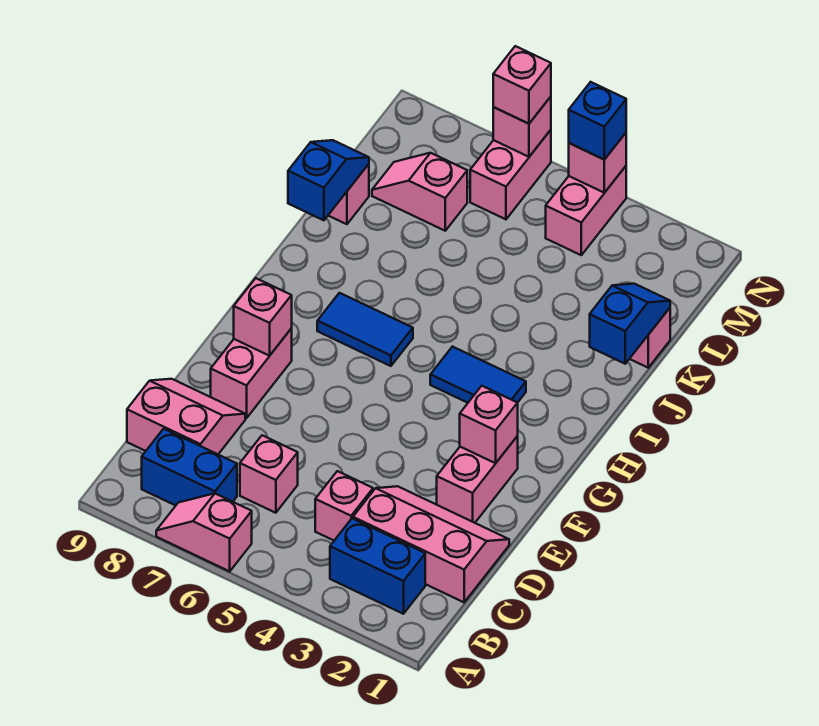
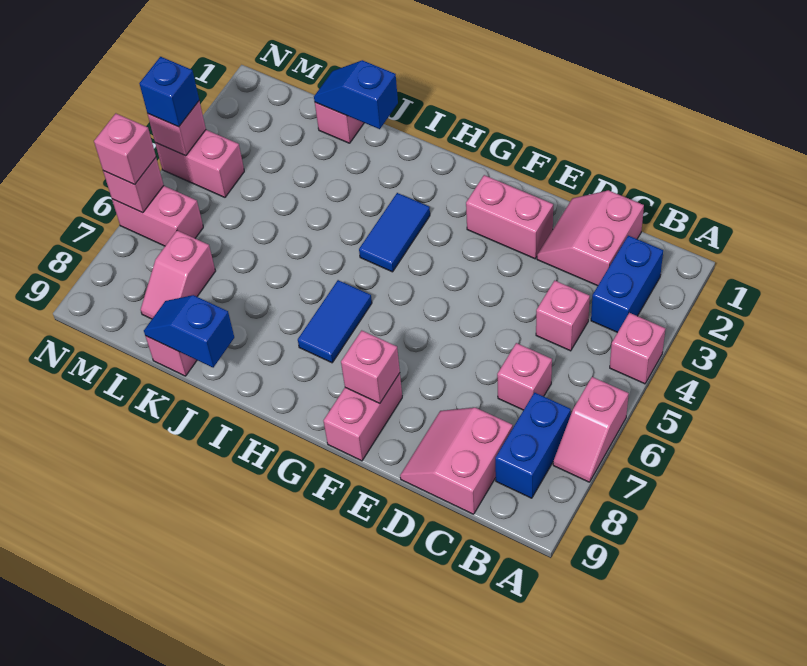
pink slope C1:D3 level 1 top C -> pink slope C1:D2 level 1 top C
pink brick E8:F8 level 1 -> pink brick F8:F9 level 1
pink brick F2 level 2 -> pink brick A4 level 1

